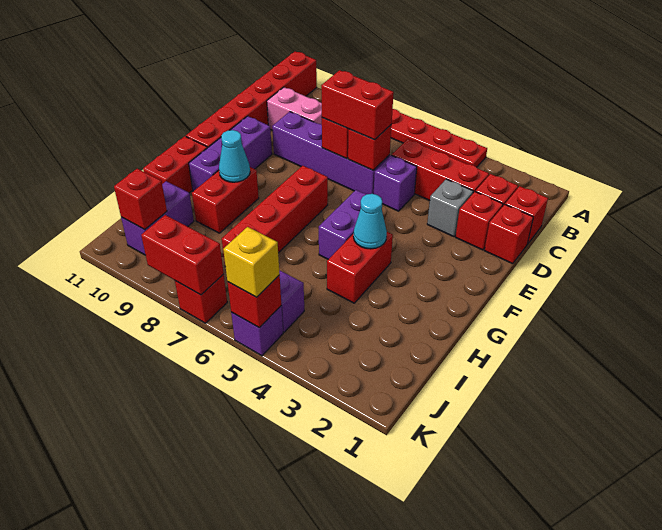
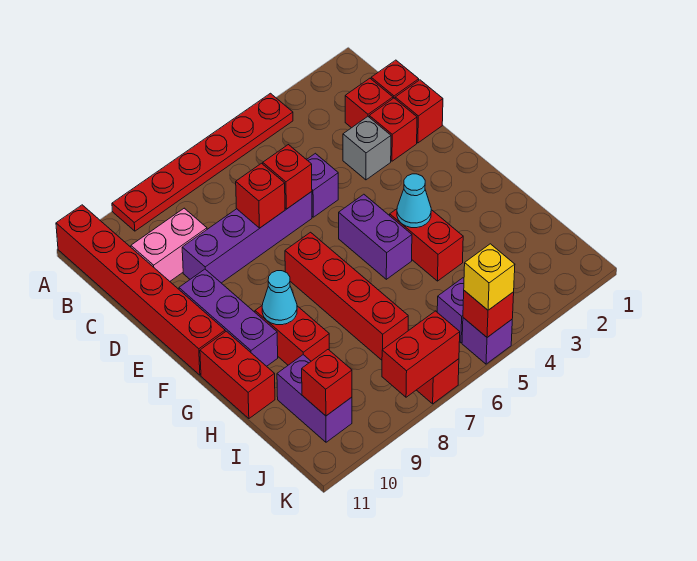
red brick C3:C5 level 1 -> none
red brick D6:D7 level 3 -> none

